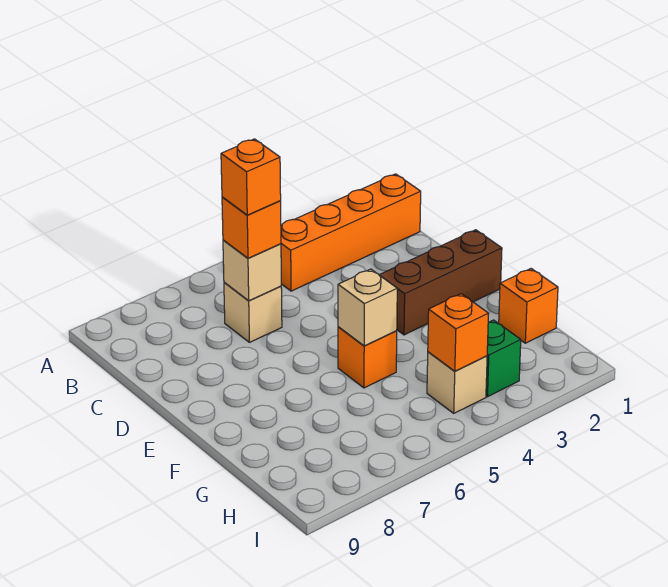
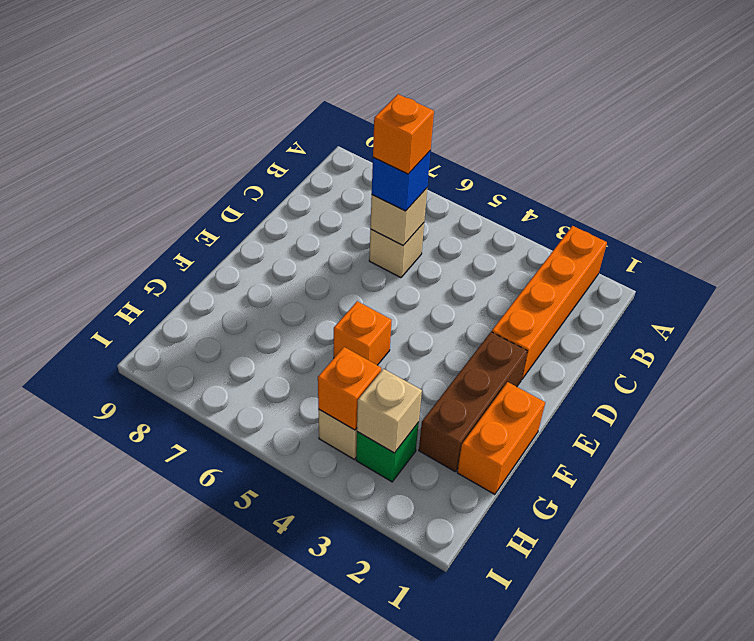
orange brick B1:B4 level 1 -> orange brick A2:D2 level 1
orange brick C6 level 3 -> blue brick C6 level 3
brown brick E1:E3 level 1 -> brown brick E2:G2 level 1
tan brick F5 level 2 -> tan brick H3 level 2
orange brick G1 level 1 -> orange brick F1:G1 level 1

